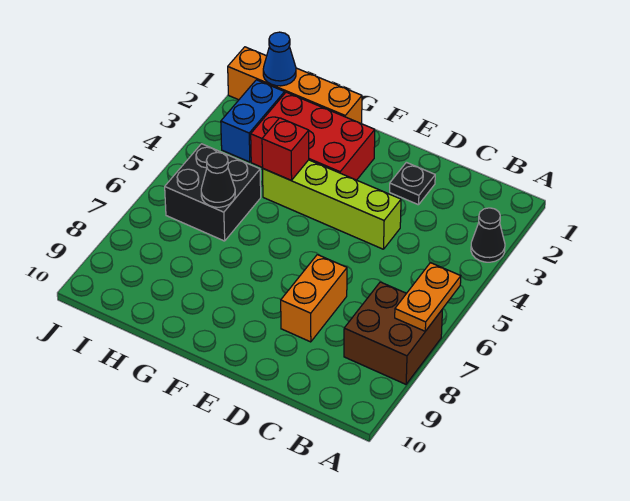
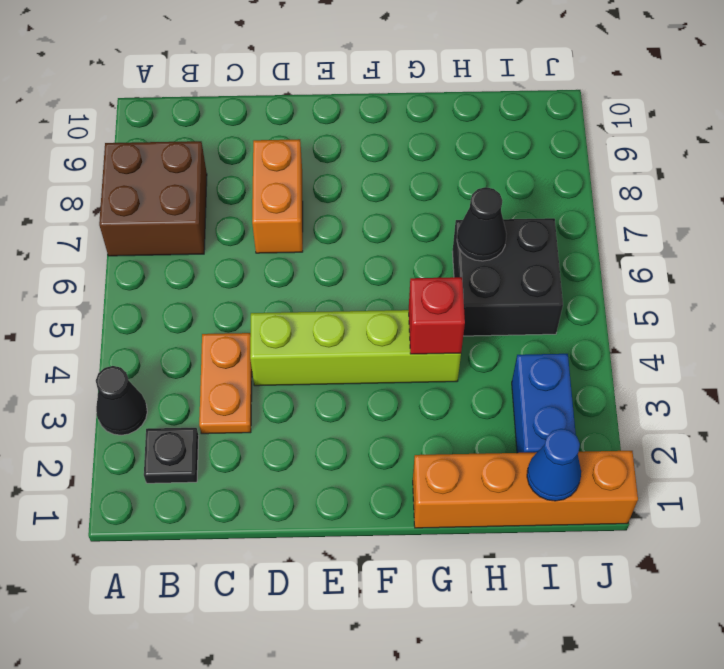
orange plate A6:A7 level 2 -> orange plate C3:C4 level 1
black plate D2 level 1 -> black plate B2 level 1
red brick F2:H3 level 1 -> none

